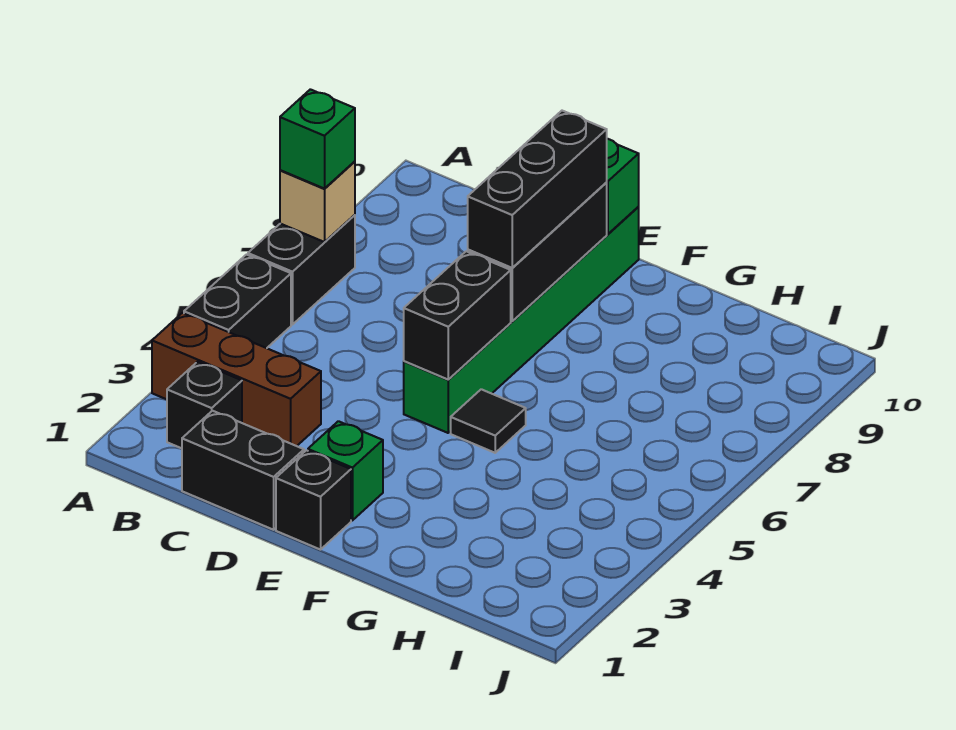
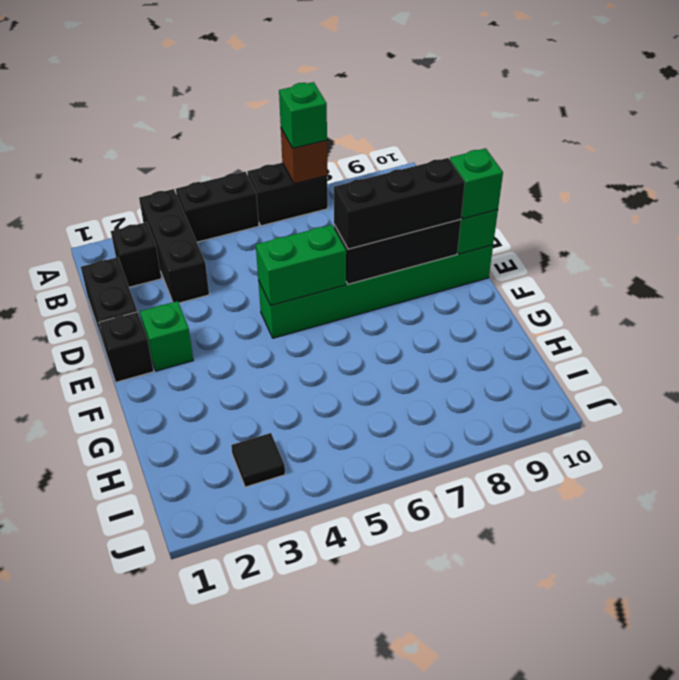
brown brick A3:C3 level 1 -> black brick A3:C3 level 1
tan brick A7 level 2 -> brown brick A7 level 2
black brick E5:E6 level 2 -> green brick E5:E6 level 2
none -> green brick E10 level 3
black tile F5 level 1 -> black tile I3 level 1

